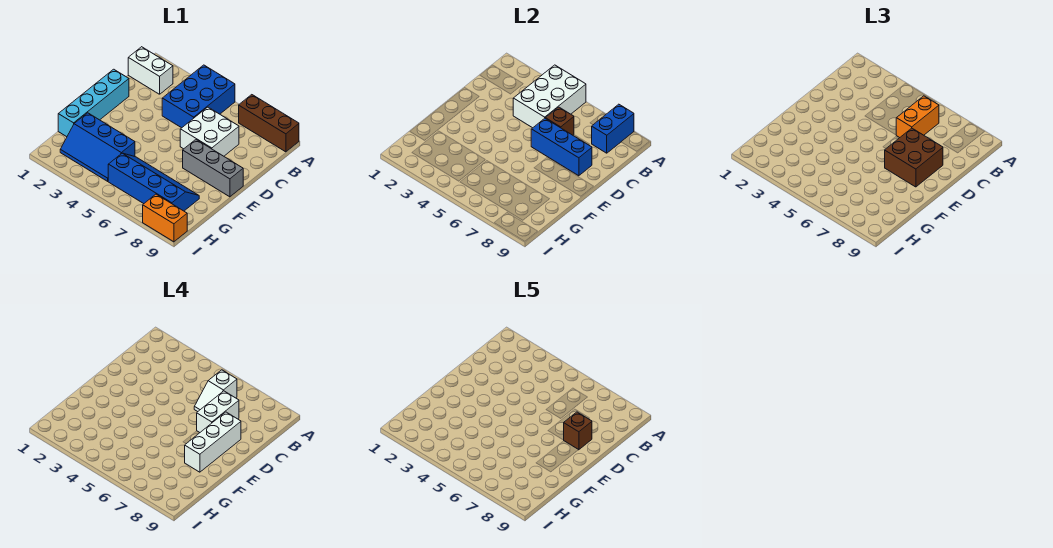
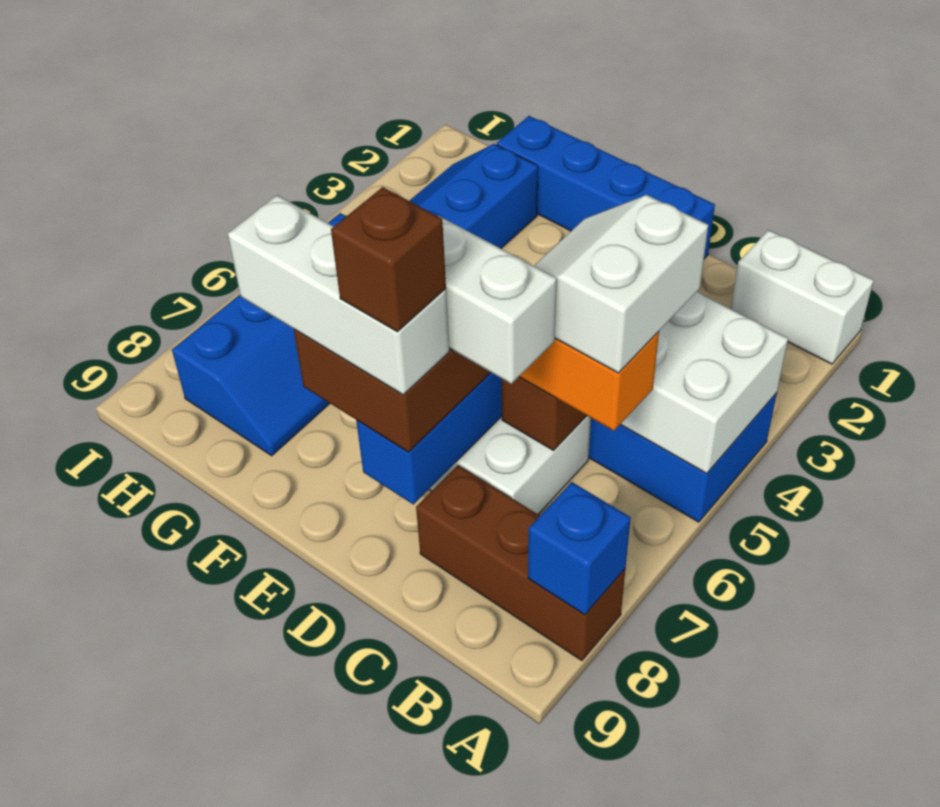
brown brick A7:A9 level 1 -> brown brick A8:C8 level 1
blue brick A8:B8 level 2 -> blue brick A8 level 2
white brick B1:B2 level 1 -> white brick A1:B1 level 1
white slope B6:C6 level 4 top B -> white slope B5:C6 level 4 top B
cyan brick D1:G1 level 1 -> blue brick D1:G1 level 1
grey brick E7:E9 level 1 -> none
orange brick I8:I9 level 1 -> none

